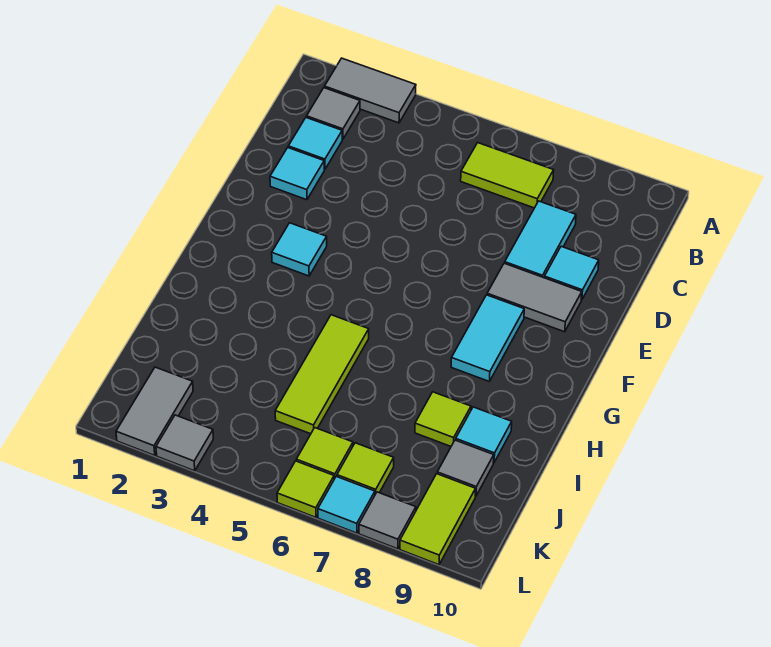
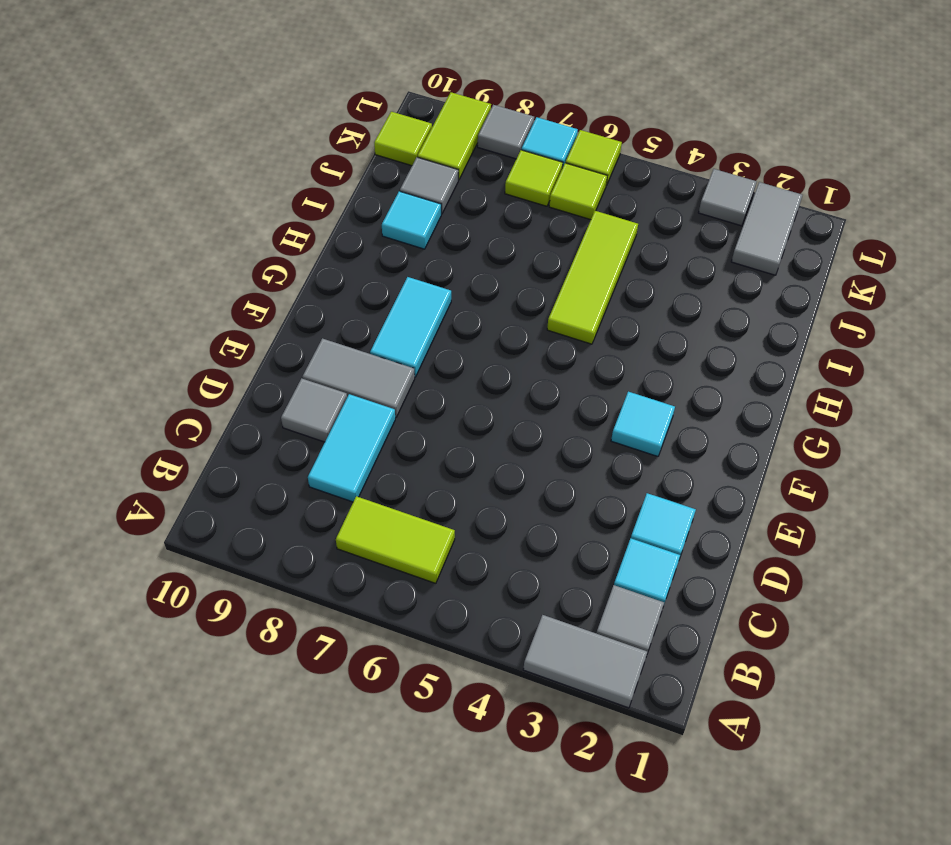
cyan tile D9 level 1 -> grey tile D9 level 1
lime tile I8 level 1 -> lime tile K10 level 1

